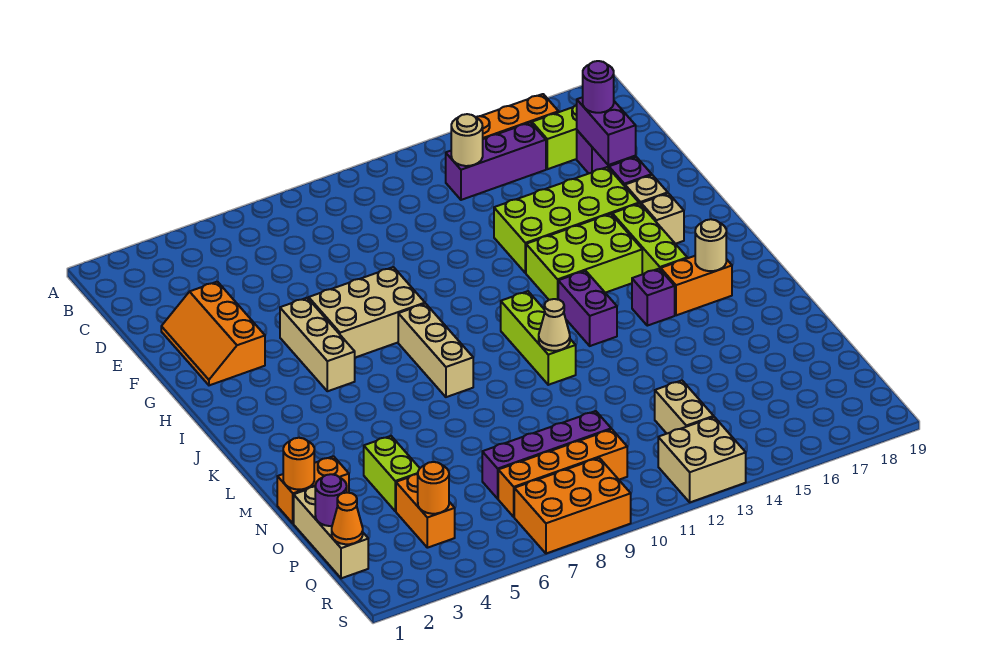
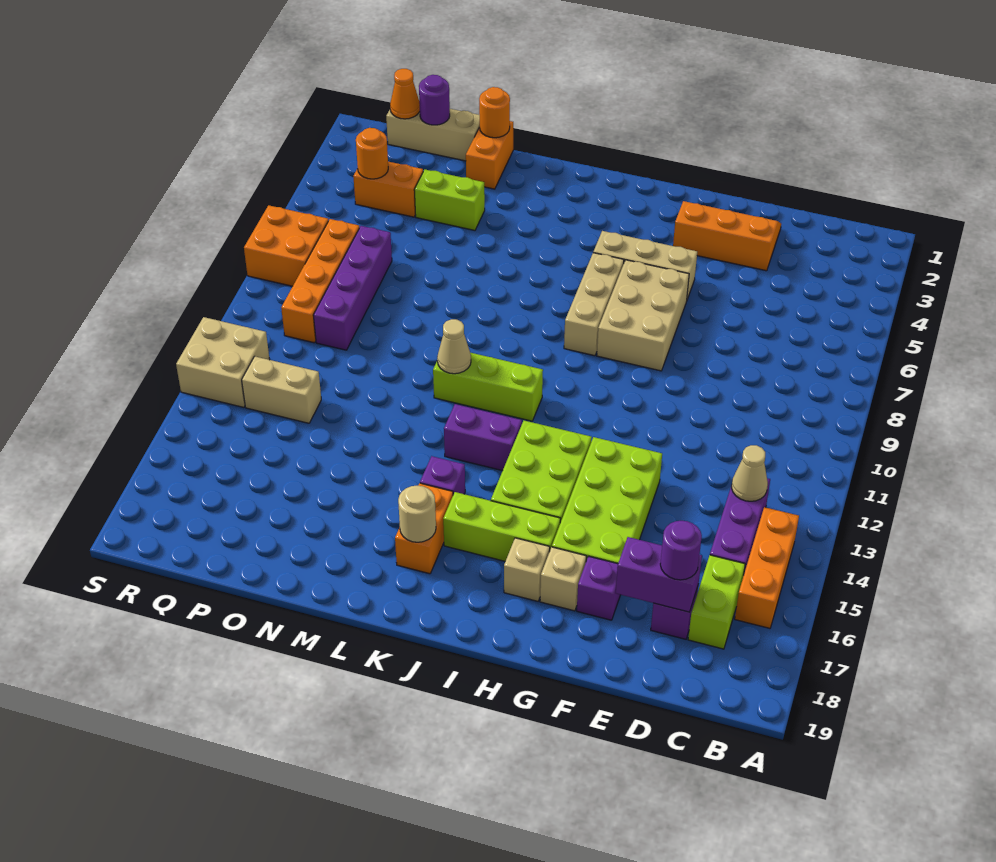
tan round brick C13 level 2 -> tan cone C13 level 2
tan brick I8:K8 level 1 -> tan brick I6:I8 level 1
orange brick R7:S9 level 1 -> orange brick R7:S8 level 1

